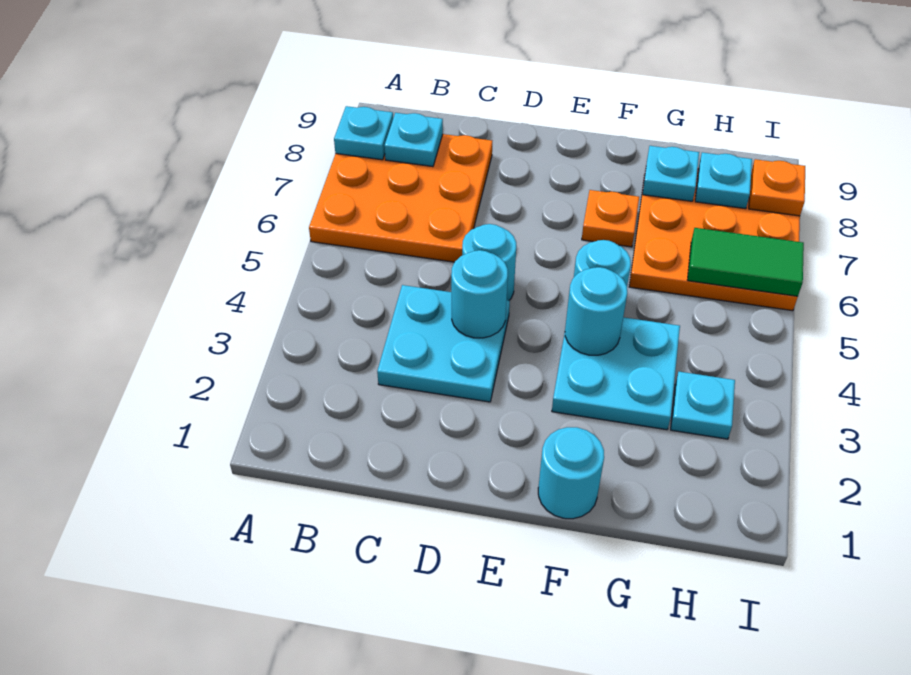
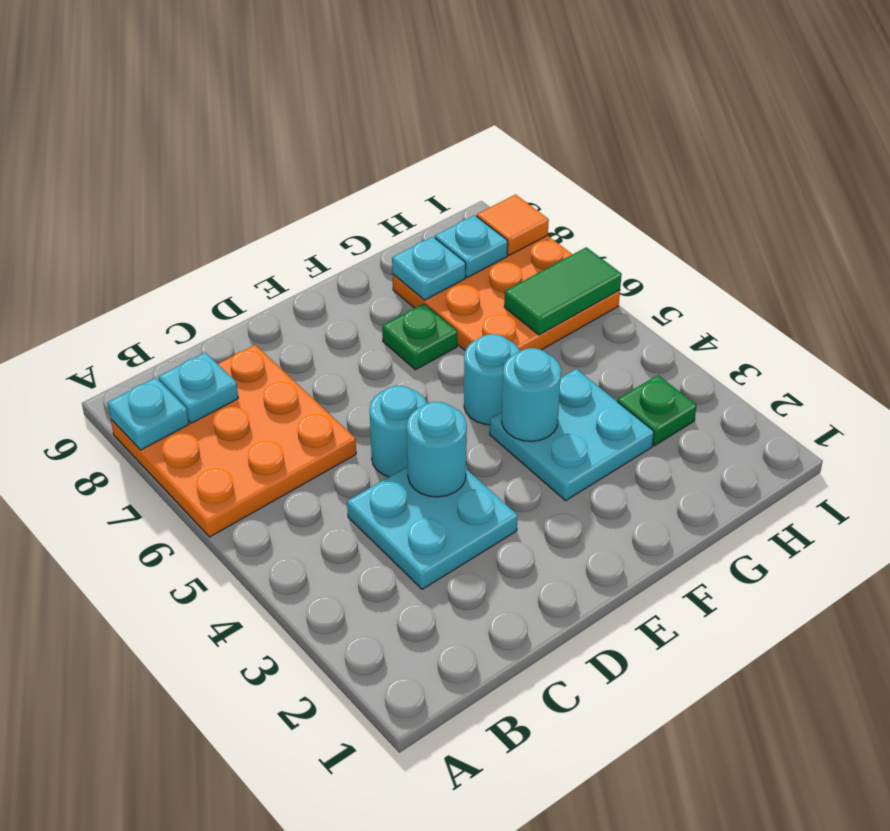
cyan round brick F1 level 1 -> none
orange plate F7 level 1 -> green plate F7 level 1
cyan plate H3 level 1 -> green plate H3 level 1
orange plate I8 level 2 -> orange tile I8 level 2

